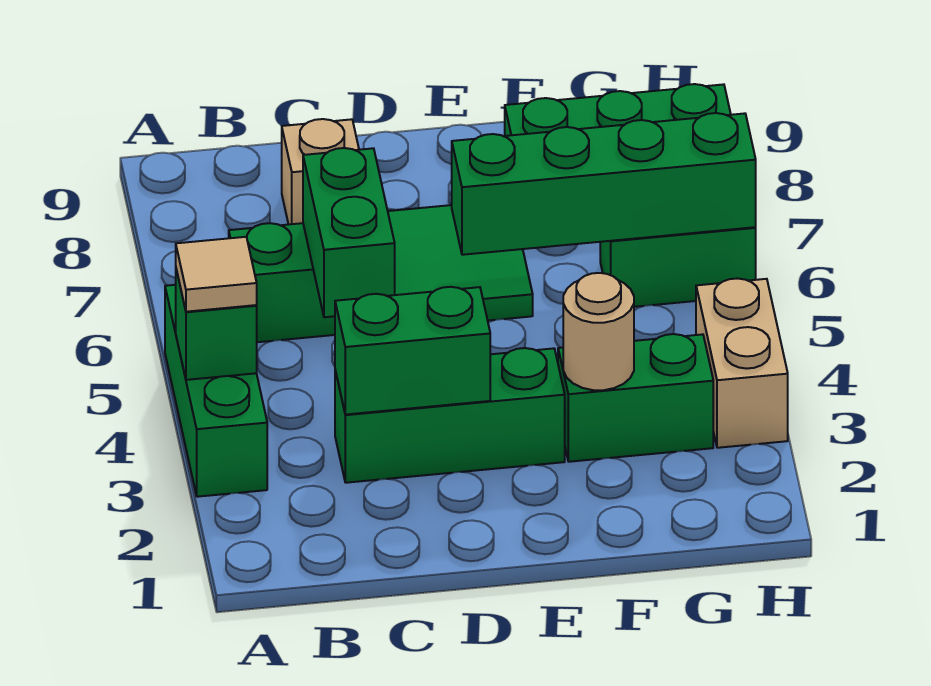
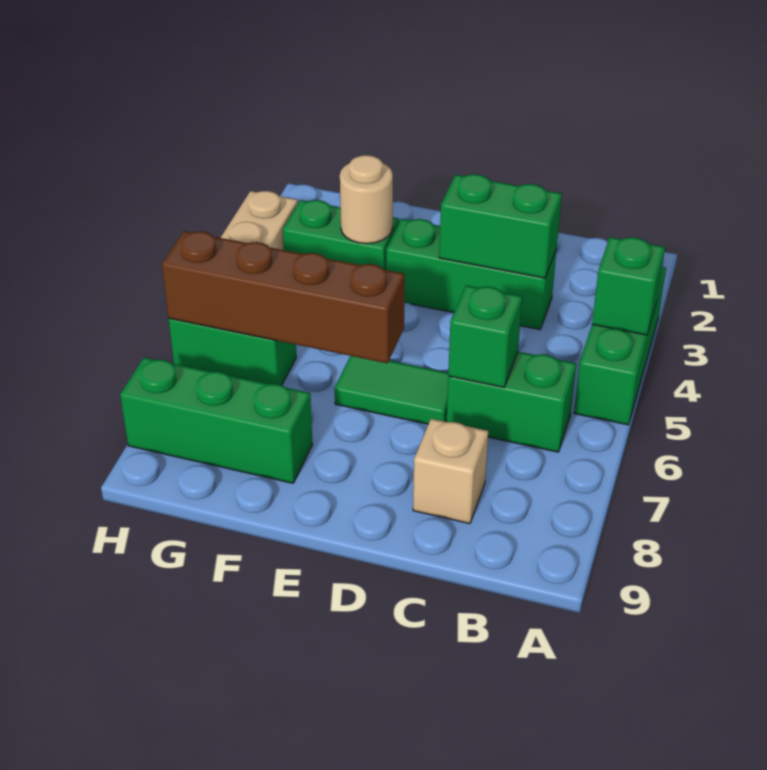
tan tile A4 level 3 -> none
green brick C5:C6 level 2 -> green brick C6 level 2
green tile D6:E7 level 1 -> green tile D6:E6 level 1
green brick E6:H6 level 2 -> brown brick E6:H6 level 2

